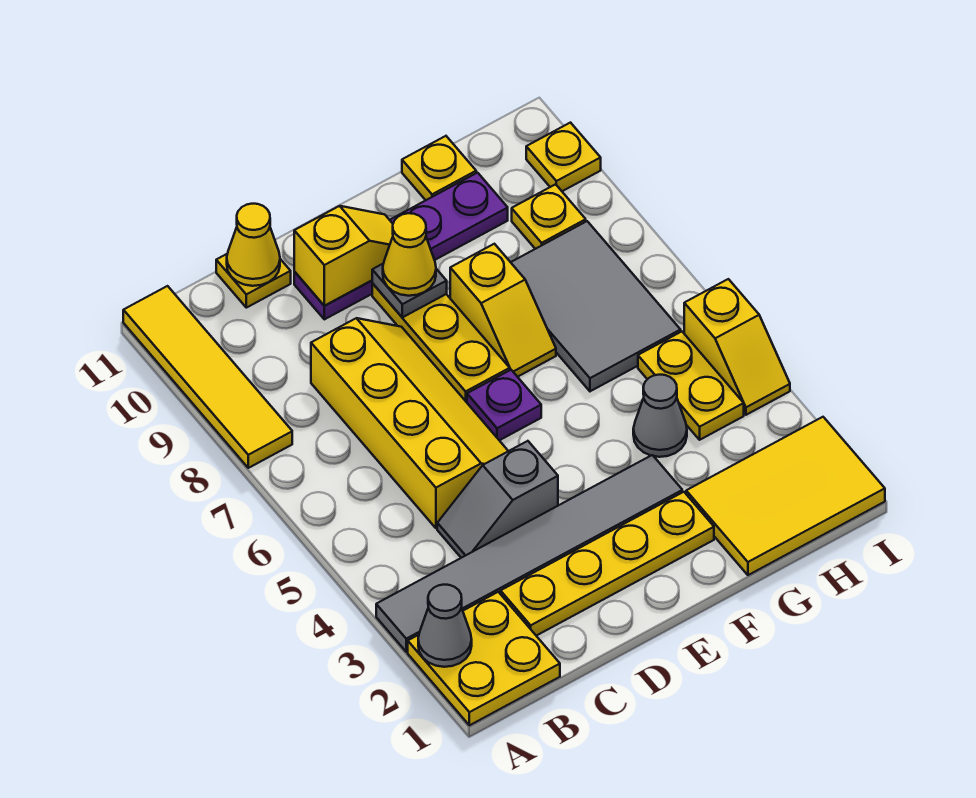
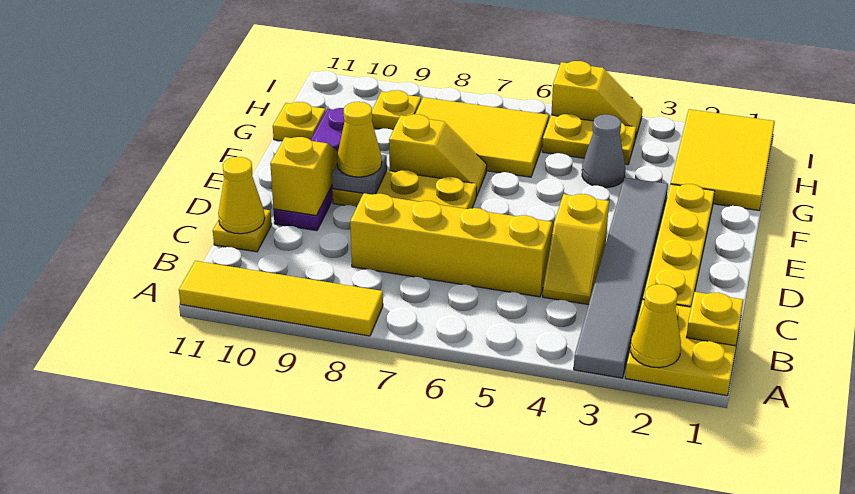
grey cone A2 level 2 -> yellow cone A2 level 2
grey slope C4:D4 level 1 top D -> yellow slope C4:D4 level 1 top D
purple plate E6 level 1 -> none
grey tile G6:H8 level 1 -> yellow tile G6:H8 level 1
yellow plate I10 level 1 -> yellow plate B1 level 2

